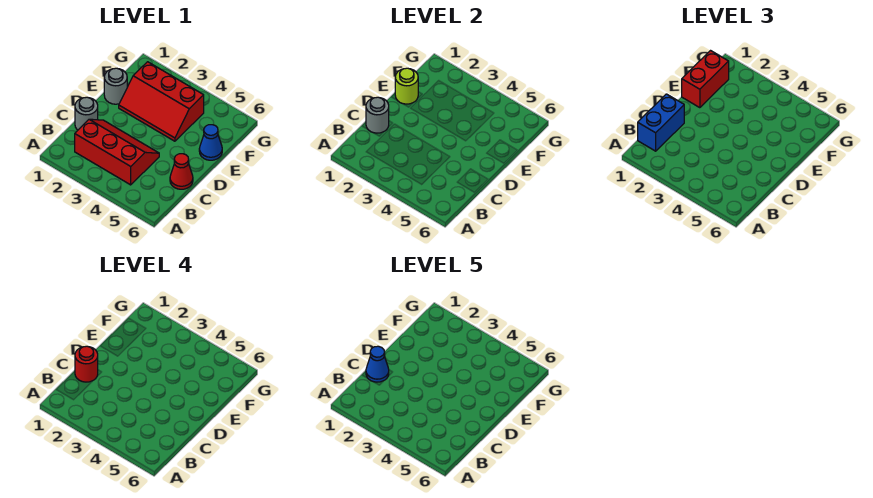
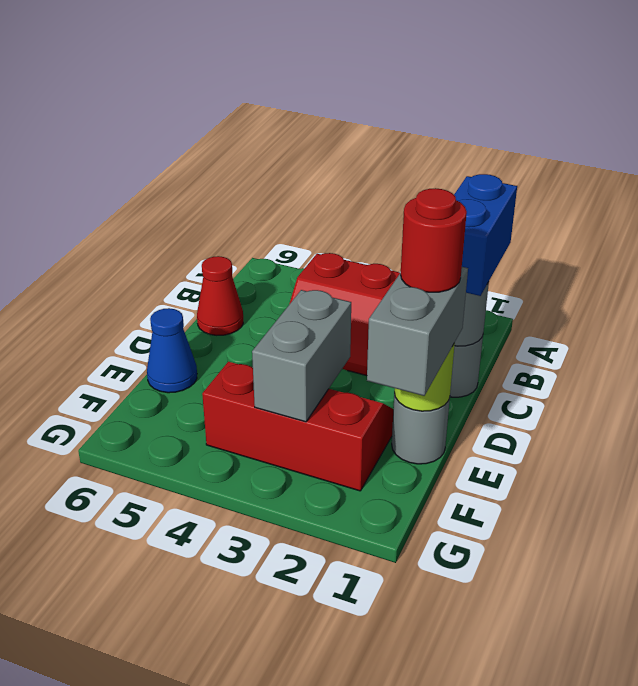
red round brick C1 level 4 -> red round brick E1 level 4
blue cone C1 level 5 -> none
red brick E1:F1 level 3 -> grey brick E1:F1 level 3
none -> grey brick E3:F3 level 2

